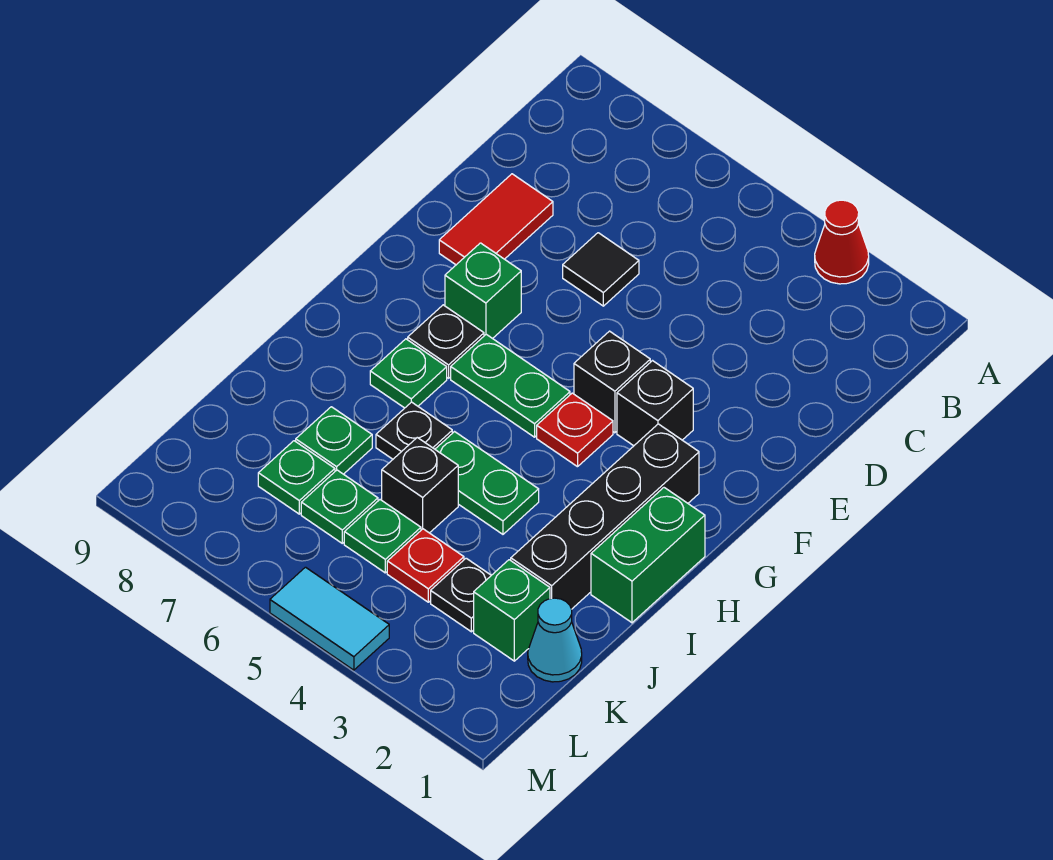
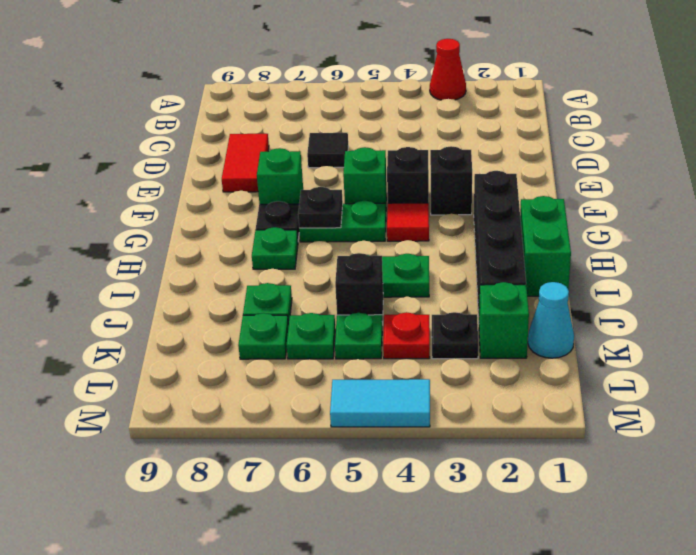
none -> green brick F5 level 1
red plate G4 level 1 -> red tile G4 level 1
black plate I6 level 1 -> black plate G6 level 2

